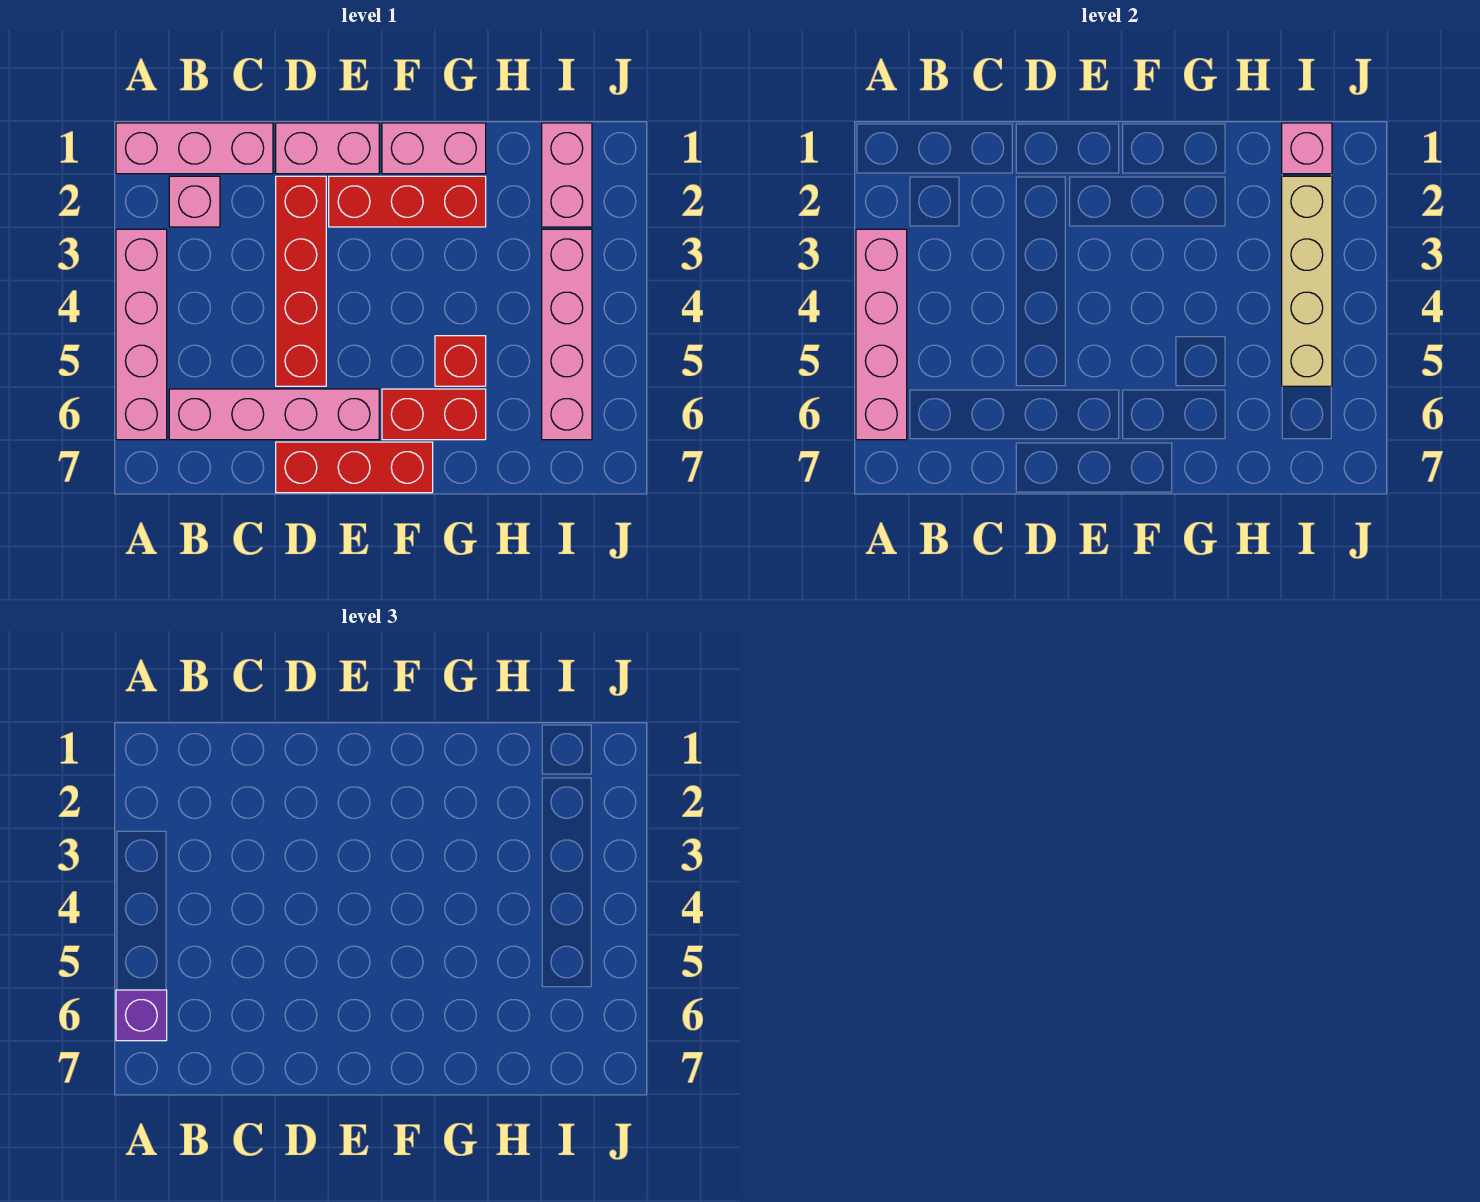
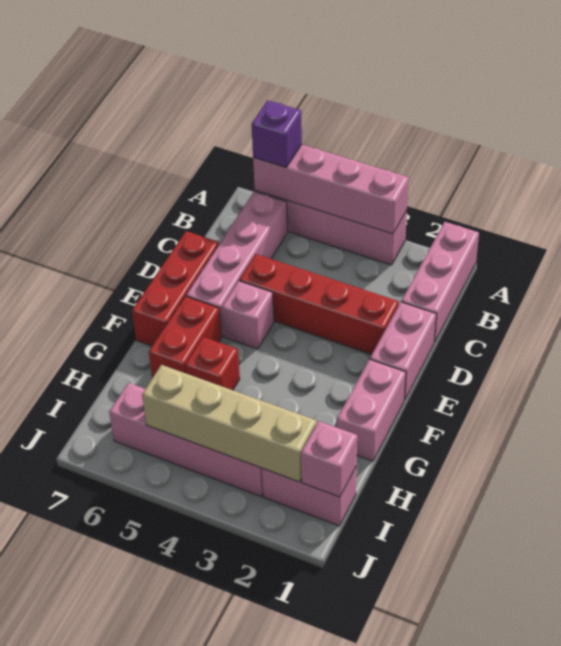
pink brick B2 level 1 -> pink brick E5 level 1
red brick E2:G2 level 1 -> none

